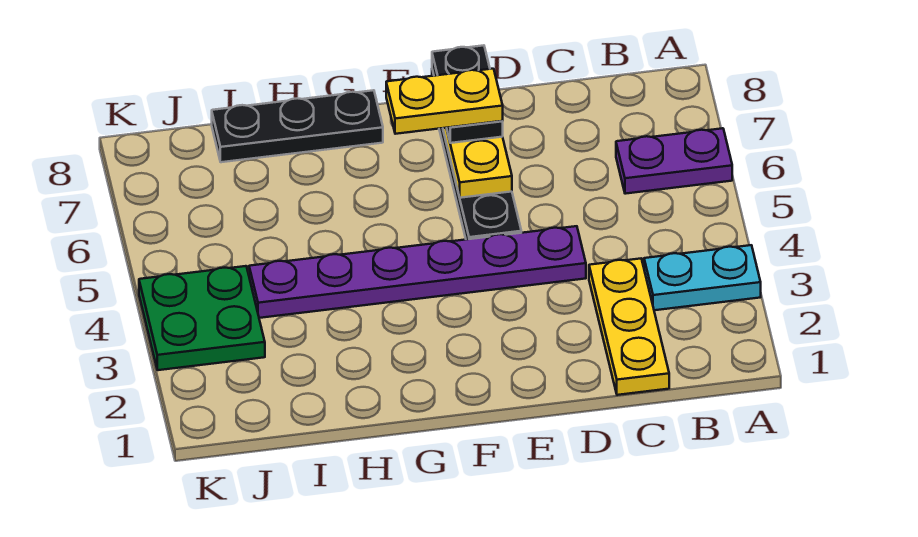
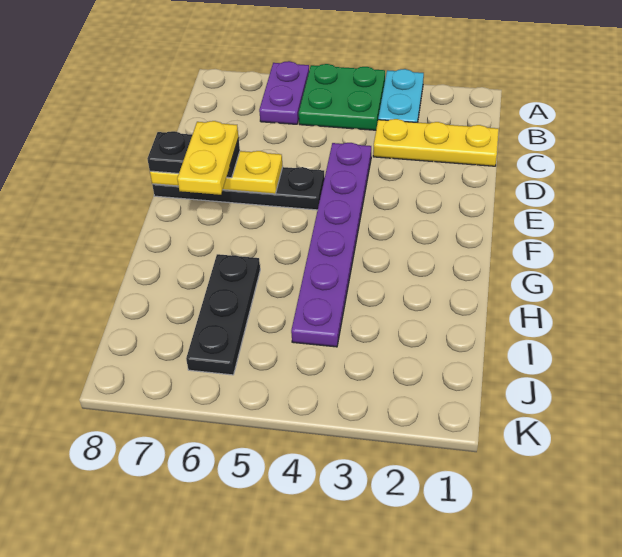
black plate G8:I8 level 1 -> black plate H6:J6 level 1
green plate J3:K4 level 1 -> green plate A4:B5 level 1

